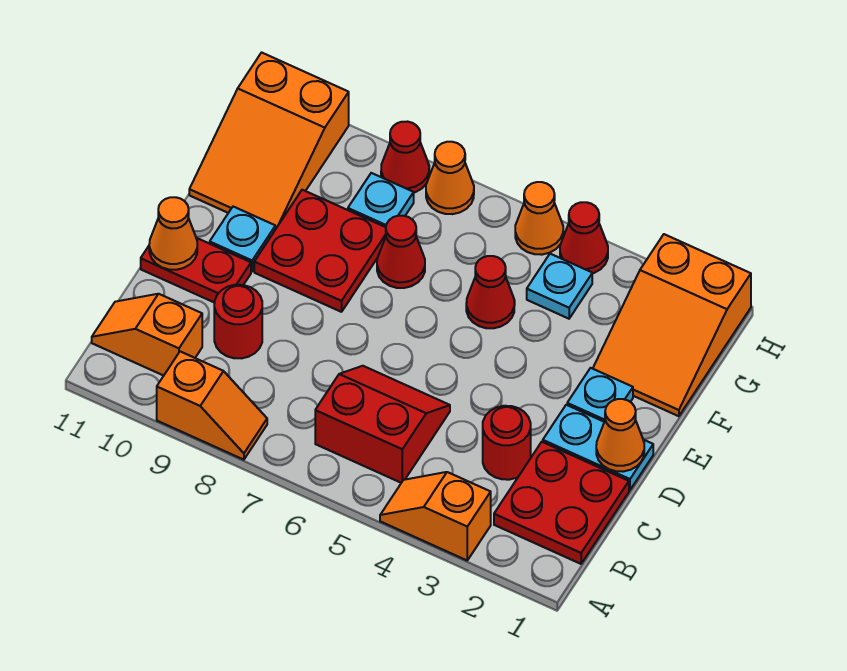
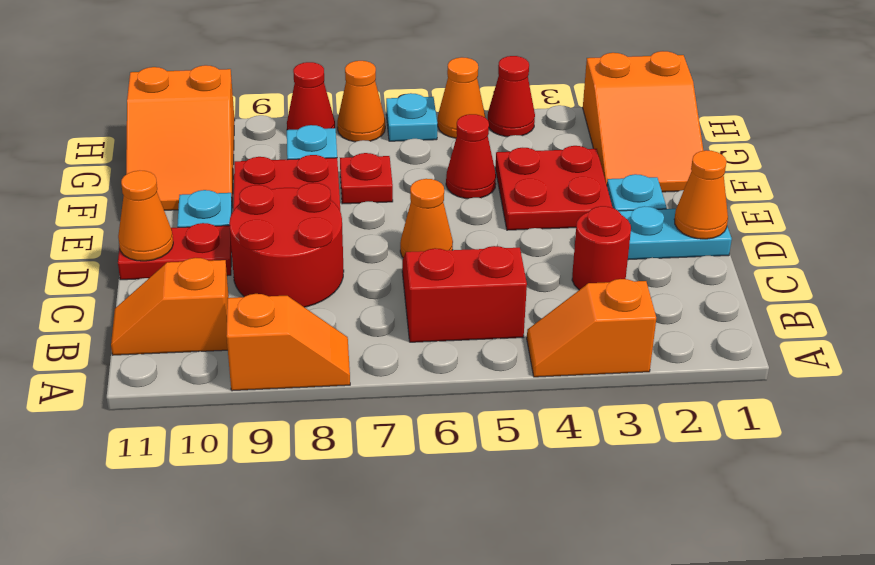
red plate B1:C2 level 1 -> red plate E3:F4 level 1
red round brick C9 level 1 -> red round brick C8:D9 level 1
none -> orange cone D6 level 1
red cone F7 level 1 -> red plate F7 level 1
cyan plate G4 level 1 -> cyan plate H6 level 1

